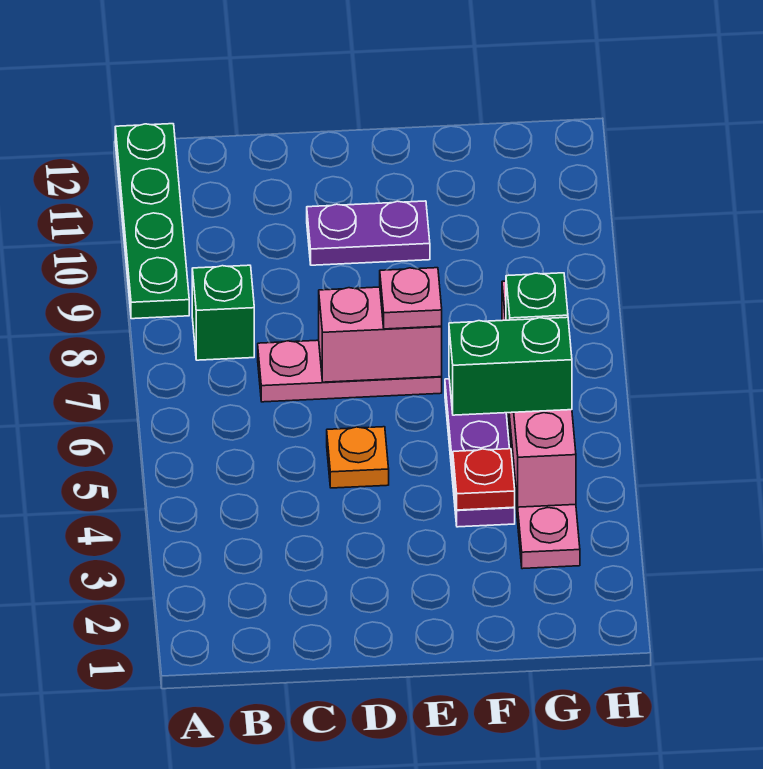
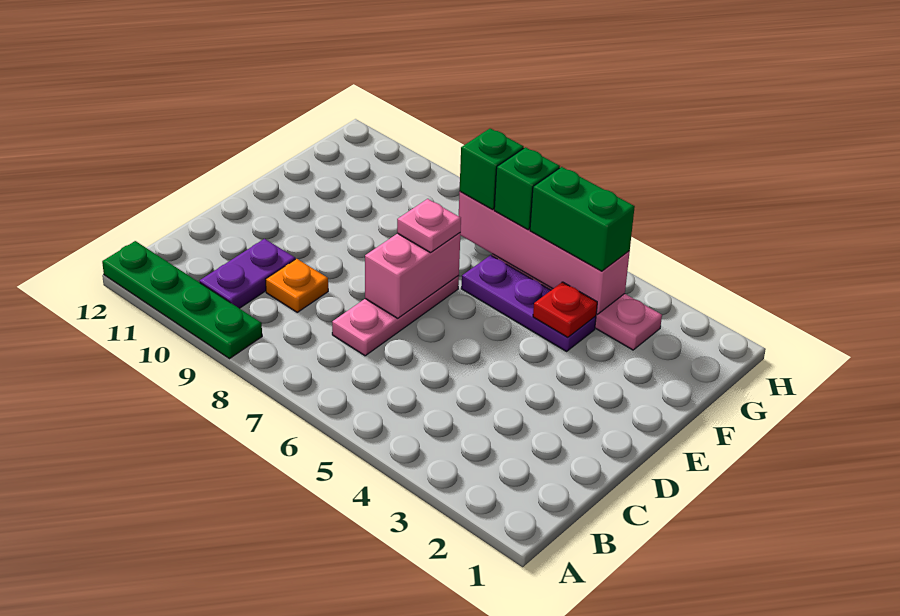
green brick B8 level 1 -> green brick G7 level 3
orange plate D5 level 1 -> orange plate C9 level 1
purple plate D10:E10 level 1 -> purple plate B10:C10 level 1
green brick F5:G5 level 3 -> green brick G4:G5 level 3

